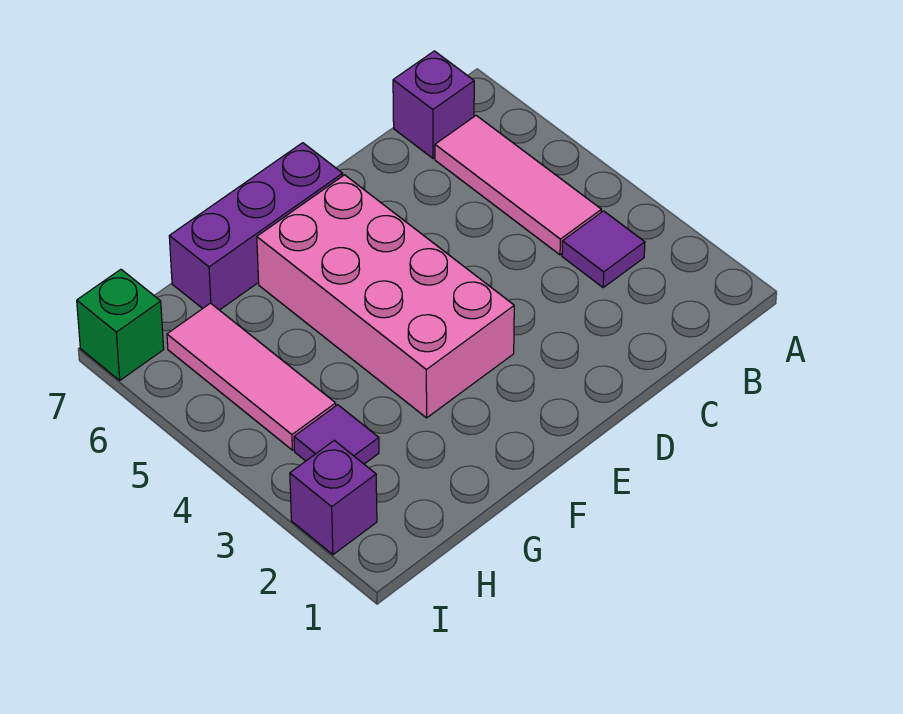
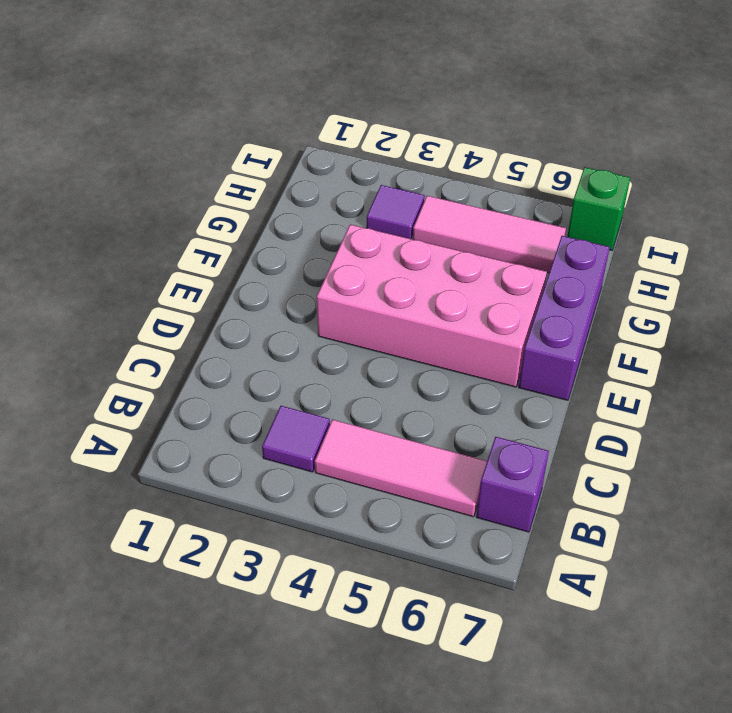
purple brick I2 level 1 -> none

